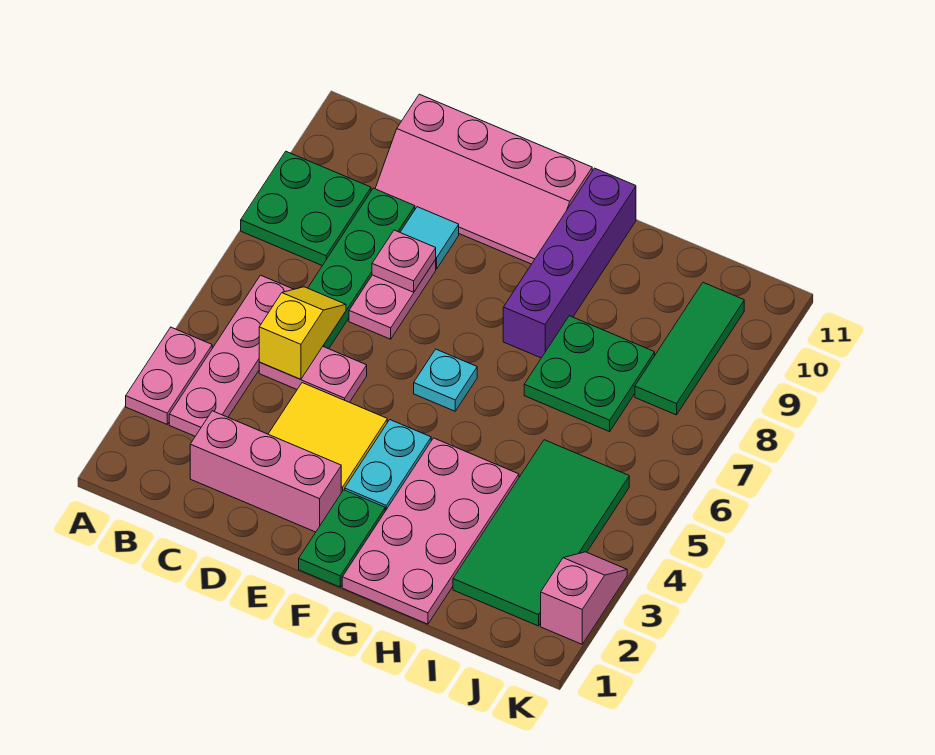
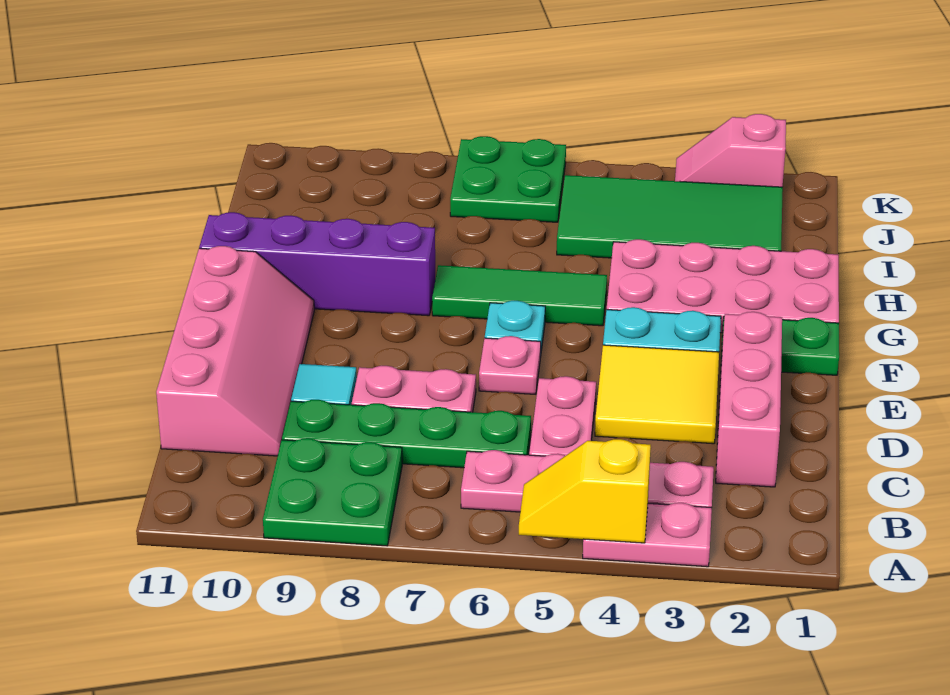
yellow slope C5:C6 level 2 top 5 -> yellow slope A4:A5 level 2 top 4
pink plate D8 level 2 -> pink plate E6 level 1
green plate H7:I8 level 1 -> green plate J6:K7 level 1
green tile J8:J10 level 1 -> green tile G5:G7 level 1

